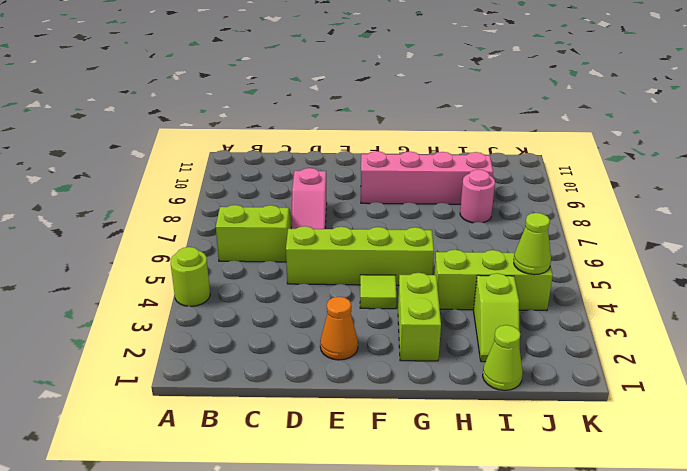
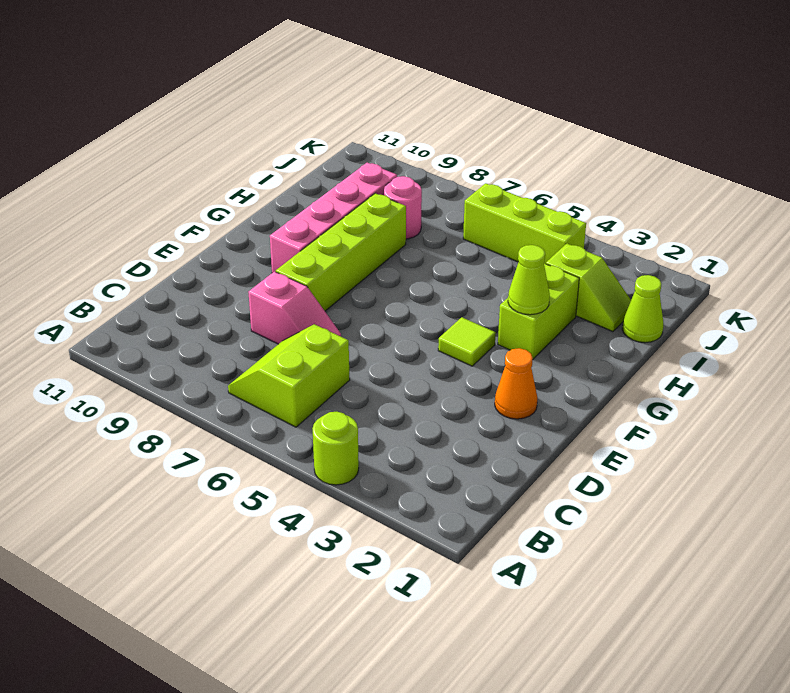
lime brick D5:G5 level 1 -> lime brick E8:H8 level 1
lime brick G2:G3 level 1 -> lime brick G3:H3 level 1
lime brick H4:J4 level 1 -> lime brick J4:J6 level 1
lime cone J4 level 2 -> lime cone G3 level 2

